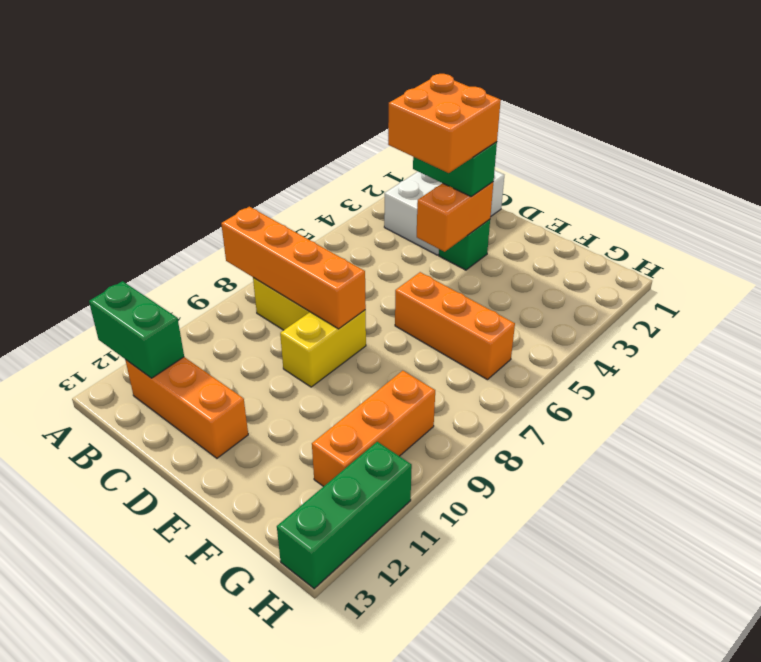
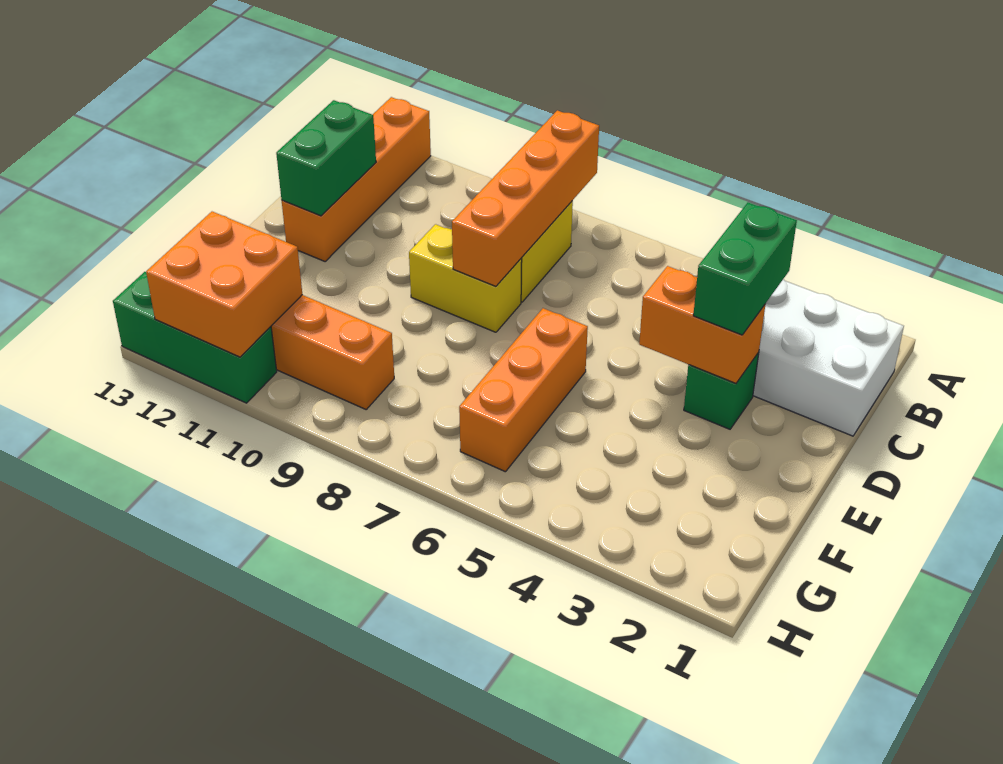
green brick A12:B12 level 2 -> green brick C12:D12 level 2
orange brick B12:D12 level 1 -> orange brick A12:D12 level 1
orange brick C3:D4 level 4 -> orange brick G11:H12 level 2

